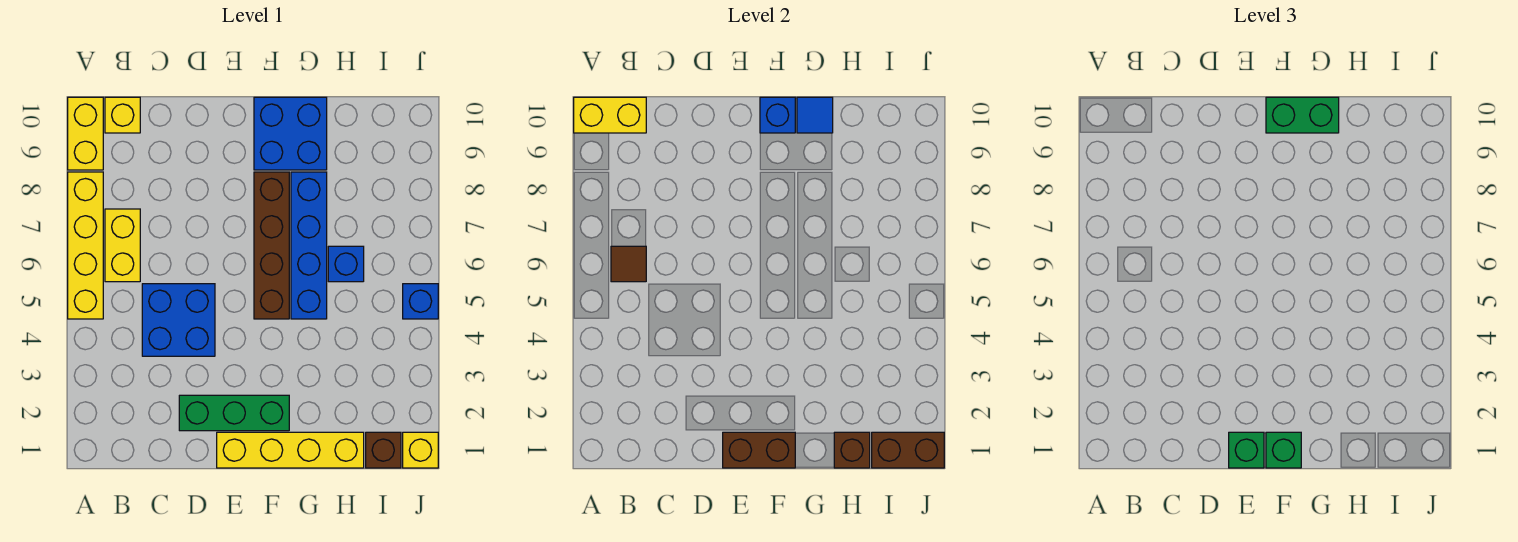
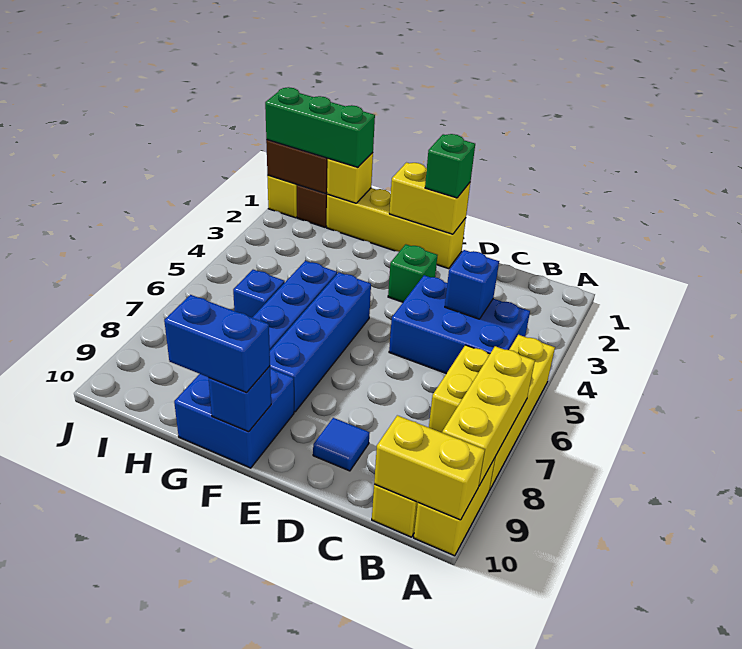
none -> yellow brick A7:A9 level 2
brown tile B6 level 2 -> none
blue brick C4:D5 level 1 -> blue brick B4:D5 level 1
green brick D2:F2 level 1 -> green brick H1:J1 level 3
brown brick E1:F1 level 2 -> yellow brick E1:F1 level 2
green brick F1 level 3 -> green brick E3 level 1
brown brick F5:F8 level 1 -> blue brick F5:F8 level 1
green brick F10:G10 level 3 -> blue brick F10:G10 level 3
blue tile G10 level 2 -> blue tile D9 level 1
brown brick H1 level 2 -> yellow brick H1 level 2
blue brick J5 level 1 -> blue brick C4 level 2

